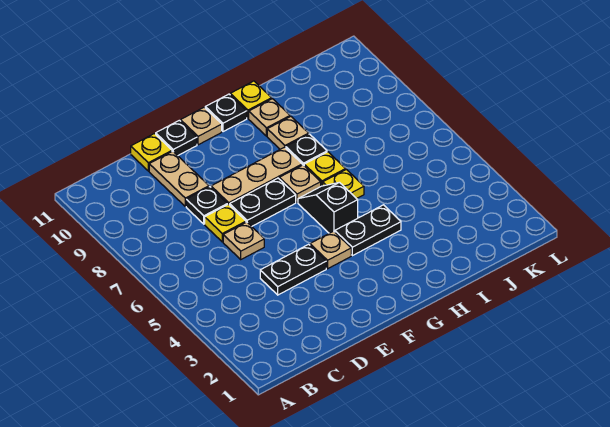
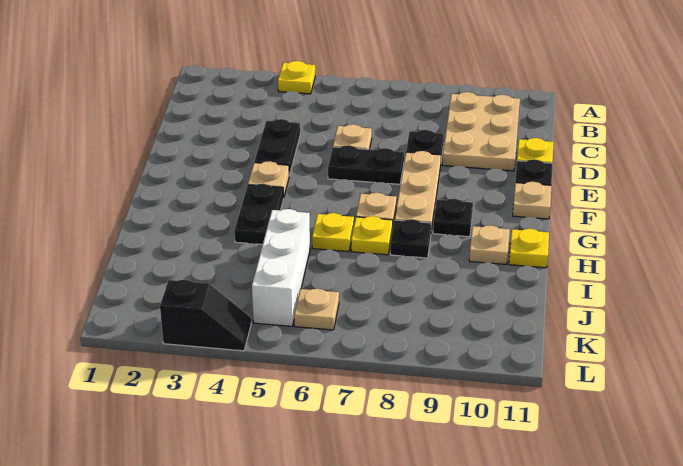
yellow plate D7 level 1 -> yellow plate A4 level 1
tan plate D9:D10 level 1 -> tan plate B9:D10 level 1
black plate E7:F7 level 1 -> black plate E6:E7 level 1
black slope G5:G6 level 1 top 5 -> black slope L3:L4 level 1 top 3
black plate G11 level 1 -> black plate G9 level 1
tan plate H9 level 1 -> tan plate K6 level 1
none -> white brick I5:K5 level 1

